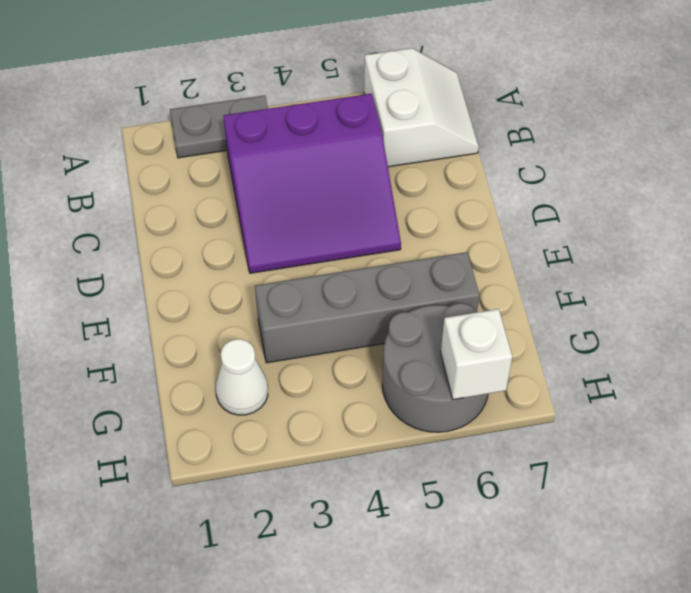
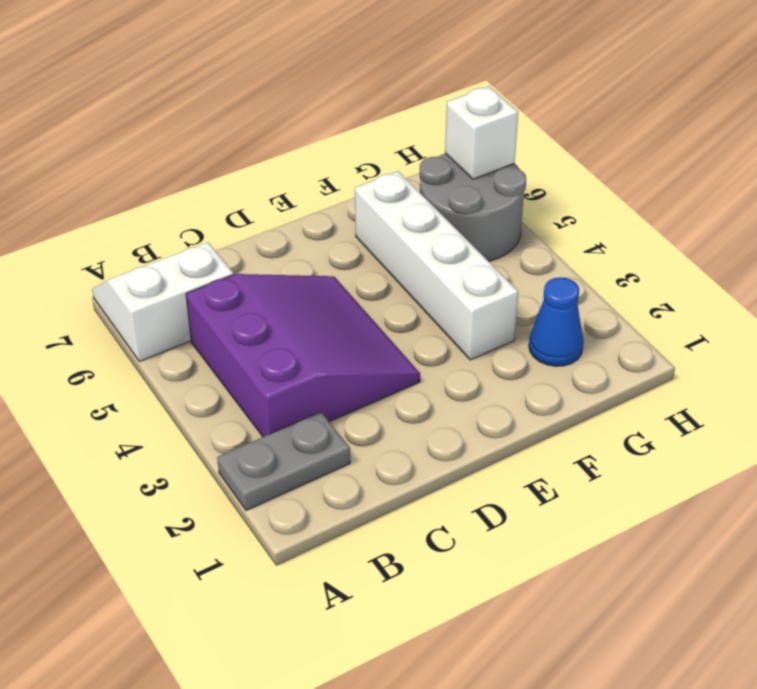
grey plate A2:A3 level 1 -> grey plate A2:B2 level 1
grey brick F3:F6 level 1 -> white brick F3:F6 level 1
white cone G2 level 1 -> blue cone G2 level 1

